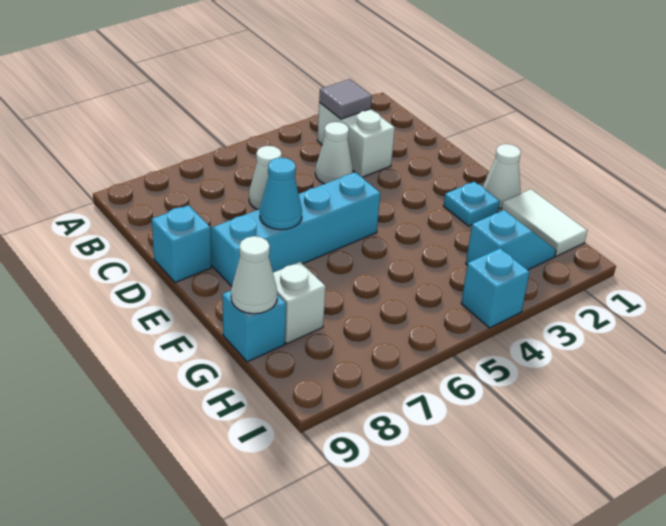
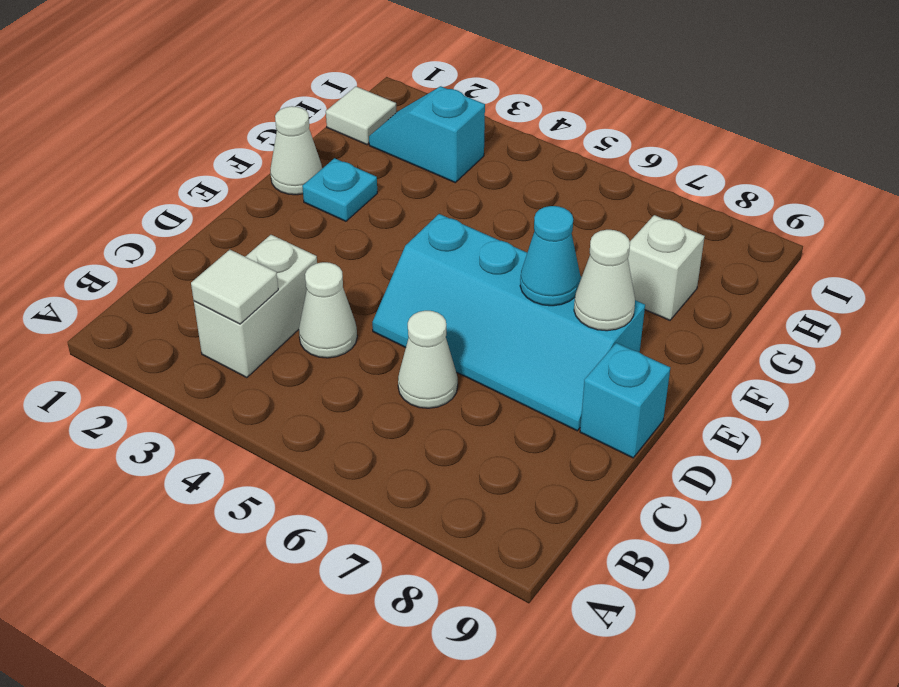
grey tile B3 level 2 -> white tile B3 level 2
white tile G1:H1 level 1 -> white tile H1 level 1
cyan brick G9 level 1 -> none
white cone G9 level 2 -> white cone E8 level 2
cyan brick I4 level 1 -> none

